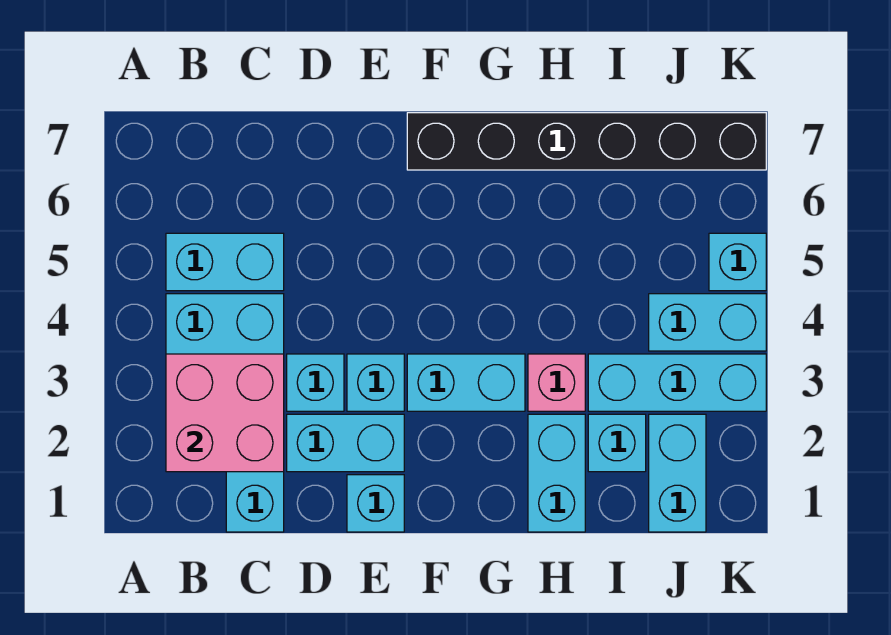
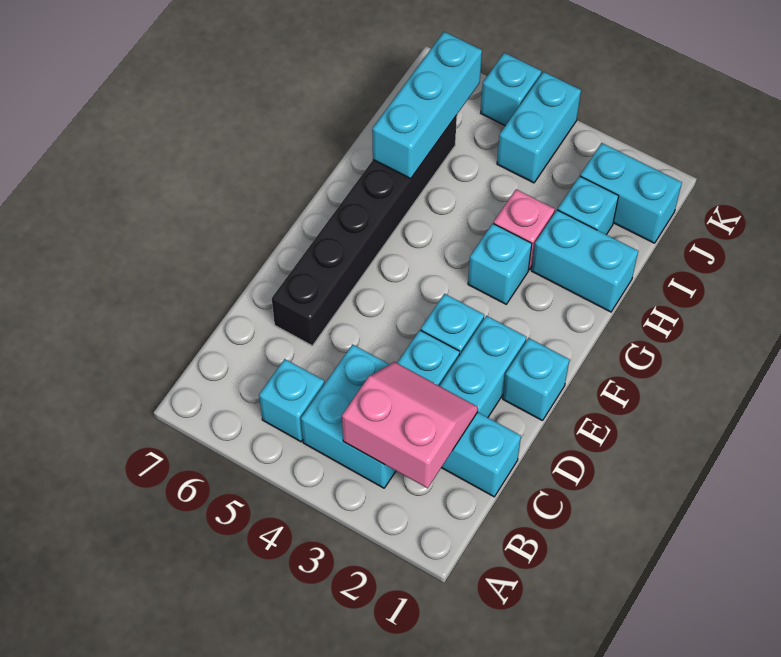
pink brick B2:C3 level 2 -> pink slope B2:C3 level 2 top B
cyan brick B5:C5 level 1 -> cyan brick B5 level 1
cyan brick F3:G3 level 1 -> cyan brick G3 level 1
black brick F7:K7 level 1 -> black brick D6:I6 level 1
cyan brick I3:K3 level 1 -> cyan brick H6:J6 level 2

